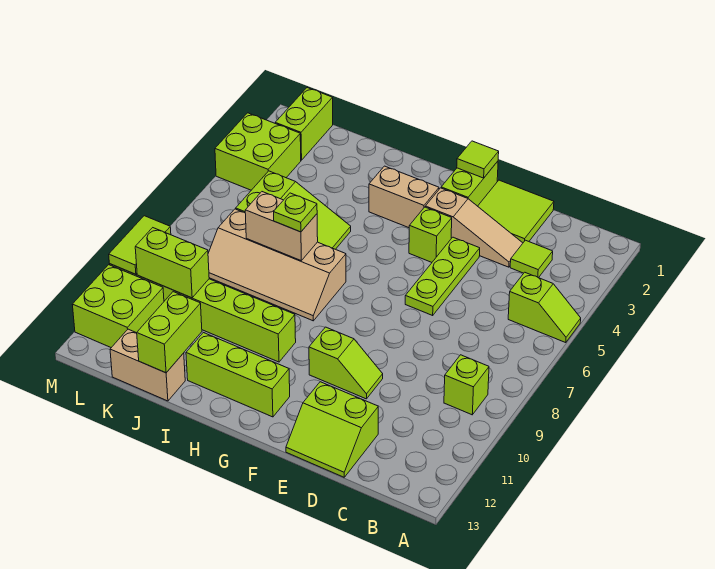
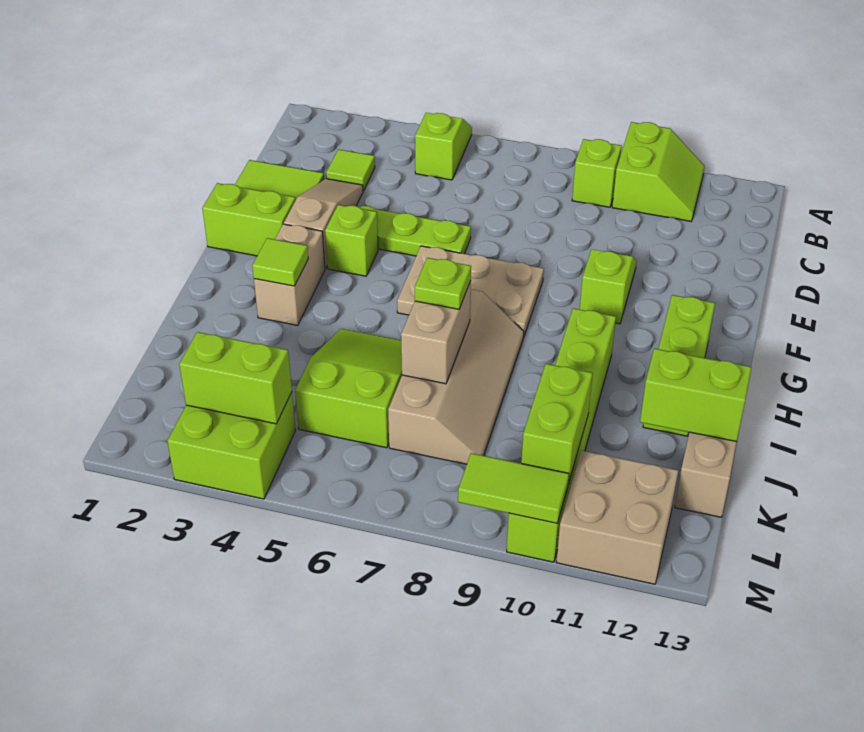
lime slope D12:E13 level 1 top 12 -> lime slope A10:B11 level 1 top 10
lime tile F1 level 2 -> lime tile H3 level 2
none -> tan plate F6:G8 level 1
lime brick L1:L2 level 1 -> lime brick L3:L4 level 2
lime brick L11:M12 level 1 -> tan brick L11:M12 level 1

